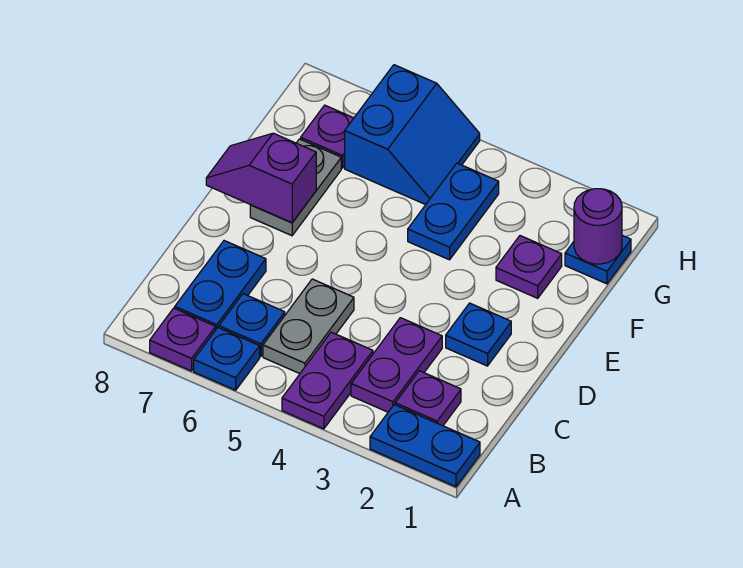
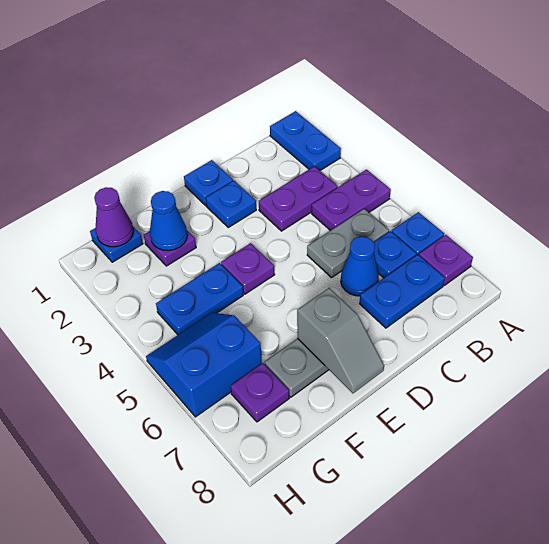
purple plate B2 level 1 -> purple plate E4 level 1
none -> blue cone C6 level 1
none -> blue plate D1 level 1
purple slope E7:E8 level 2 top 7 -> grey slope E7:E8 level 2 top 7
none -> blue cone F2 level 2
purple round brick G1 level 2 -> purple cone G1 level 2

